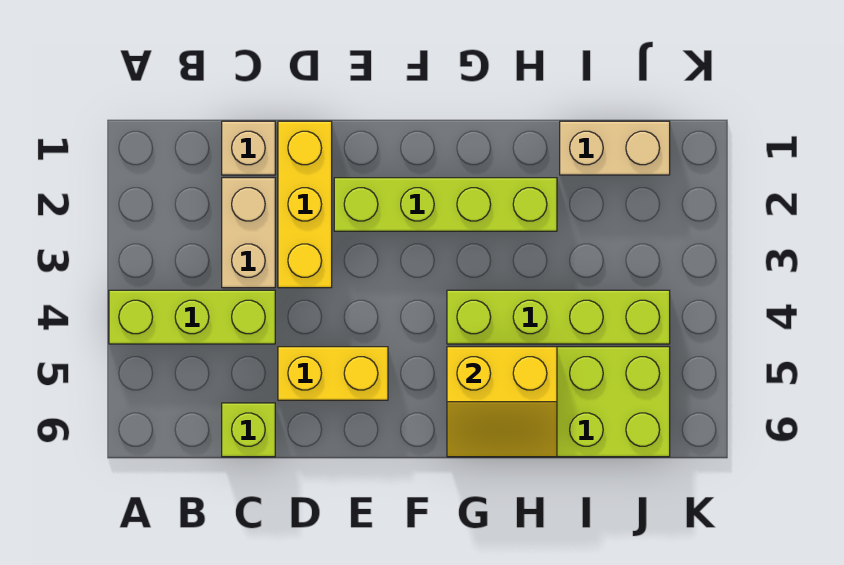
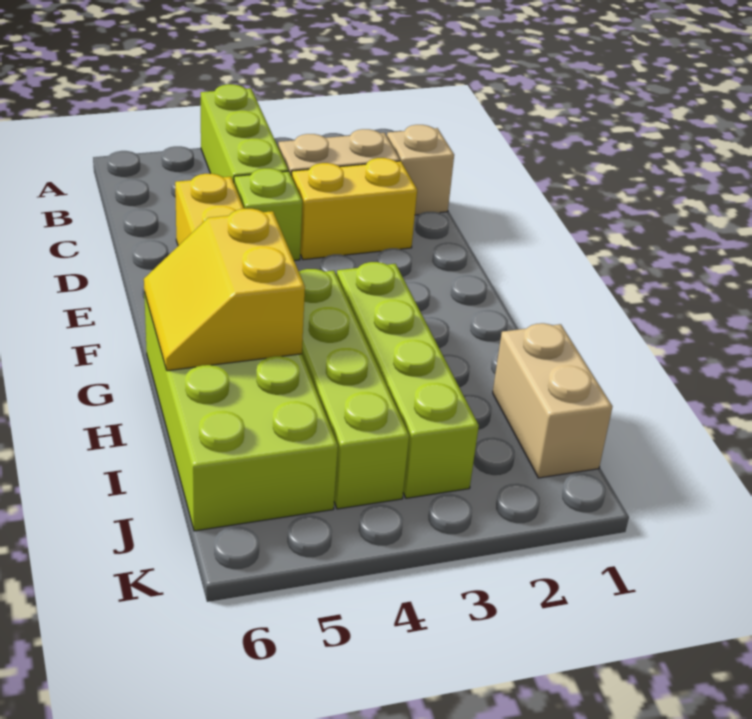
lime brick C6 level 1 -> lime brick D4 level 1
yellow brick D1:D3 level 1 -> yellow brick D2:D3 level 1
lime brick E2:H2 level 1 -> lime brick G3:J3 level 1

